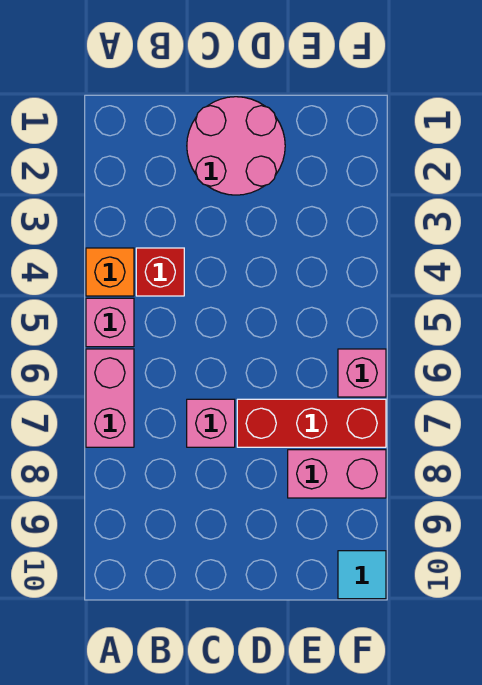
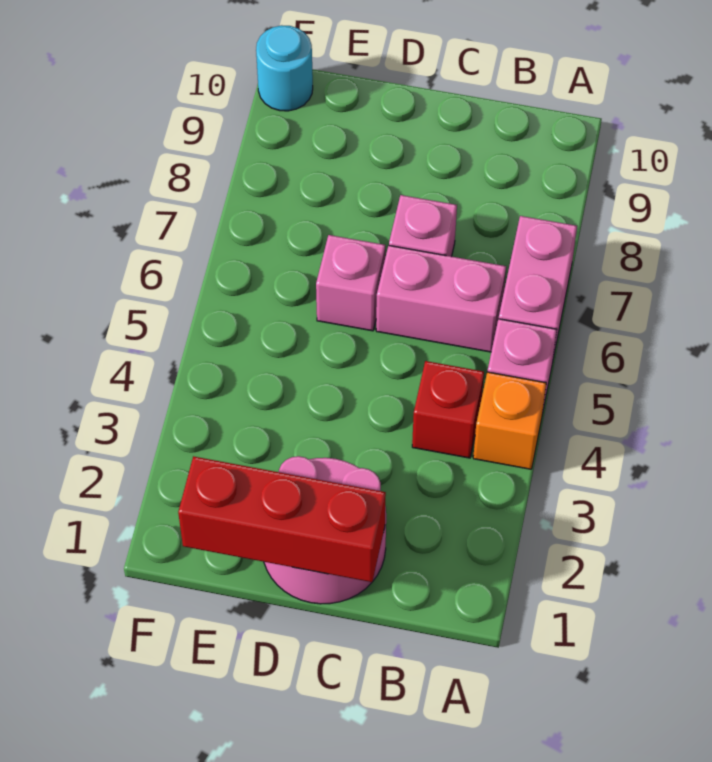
red brick D7:F7 level 1 -> red brick C1:E1 level 2
pink brick E8:F8 level 1 -> pink brick B6:C6 level 1
pink brick F6 level 1 -> pink brick D6 level 1
cyan tile F10 level 1 -> cyan round brick F10 level 1

